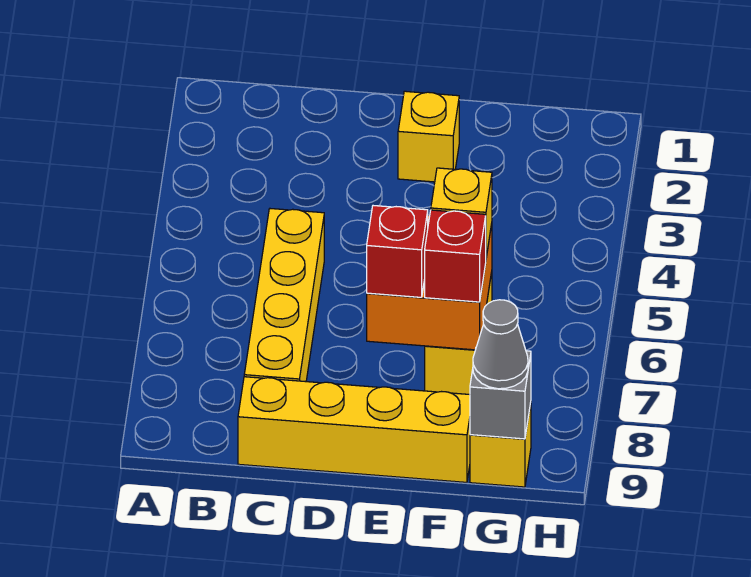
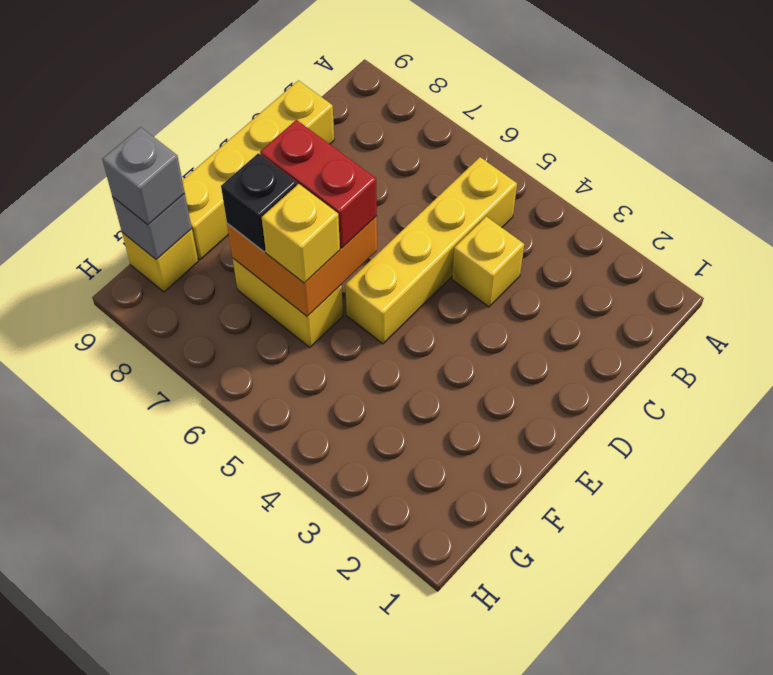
yellow brick C5:C8 level 1 -> yellow brick B5:E5 level 1
yellow brick E2 level 1 -> yellow brick C4 level 1
red brick E7 level 3 -> red brick E6:E7 level 3
red brick F7 level 3 -> black brick F7 level 3
grey cone G9 level 3 -> grey brick G9 level 3

